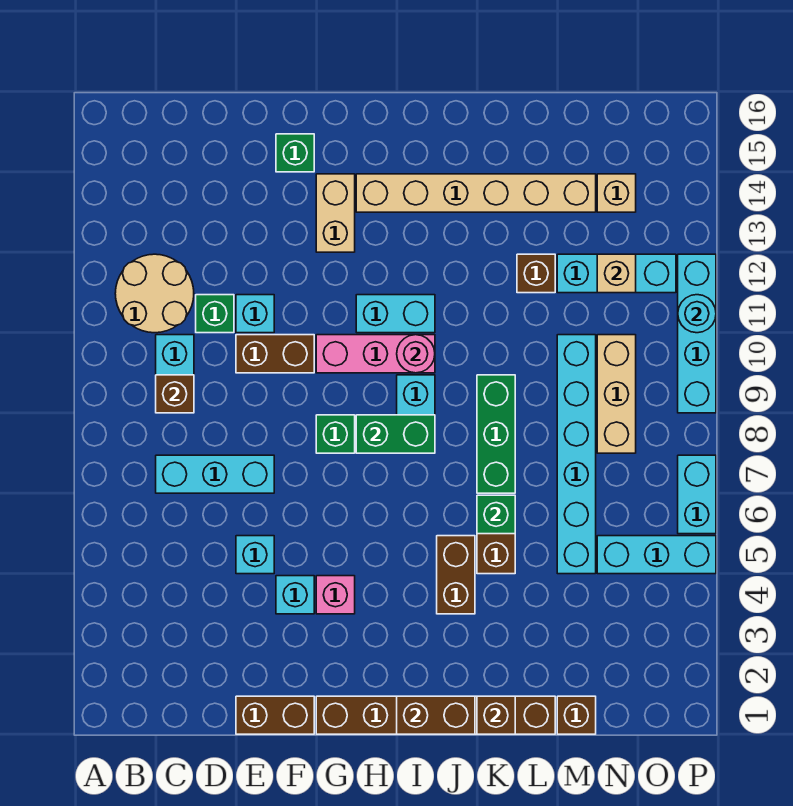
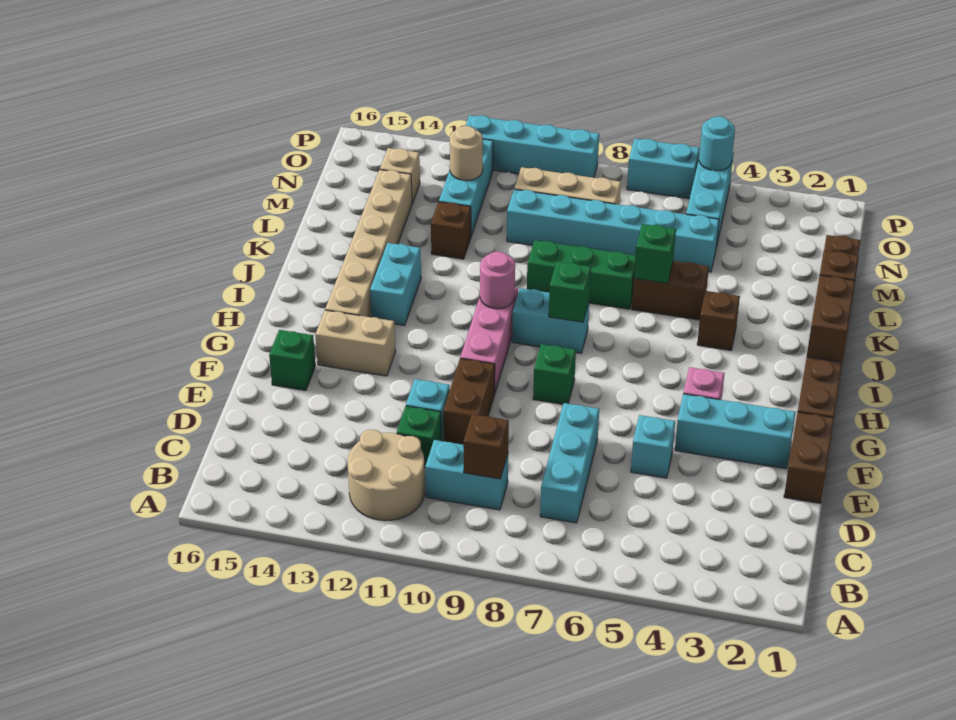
cyan brick F4 level 1 -> cyan brick F2:F4 level 1
green brick H8:I8 level 2 -> green brick I8 level 2
cyan brick H11:I11 level 1 -> cyan brick I13:J13 level 1
brown brick J4:J5 level 1 -> brown brick J4 level 1
tan brick N12 level 2 -> tan round brick N12 level 2
cyan round brick P11 level 2 -> cyan round brick P5 level 2

